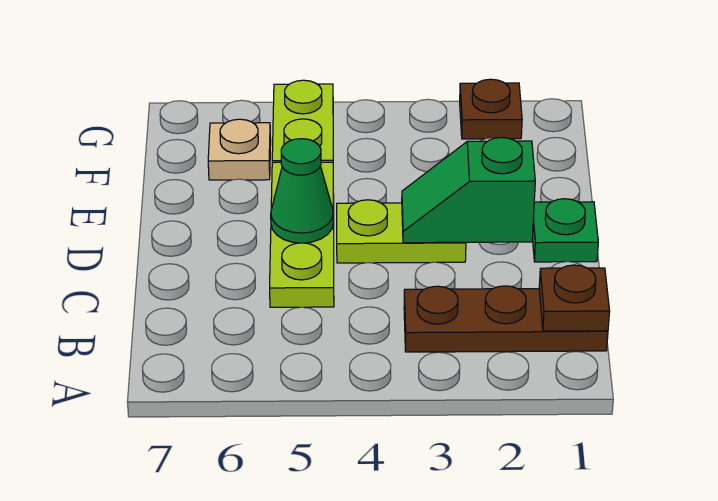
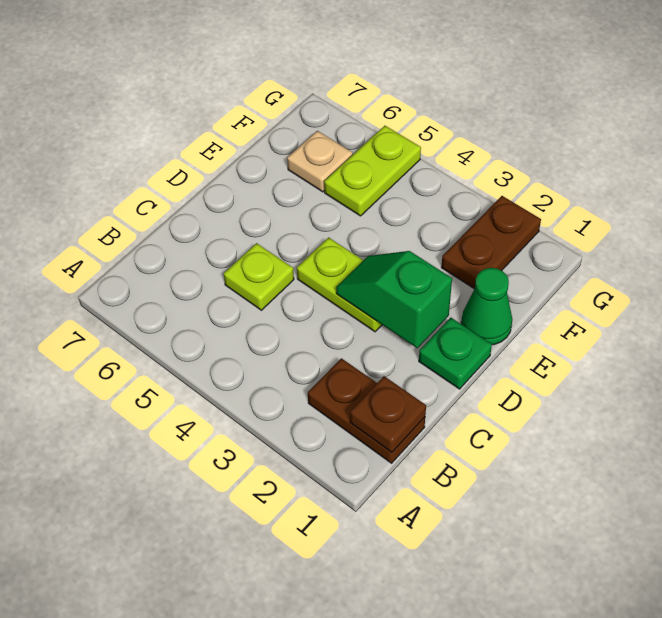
brown plate B1:B3 level 1 -> brown plate B1:B2 level 1
lime plate C5:E5 level 1 -> lime plate C5 level 1
green cone D5 level 2 -> green cone E1 level 1
brown plate G2 level 1 -> brown plate F2:G2 level 1

